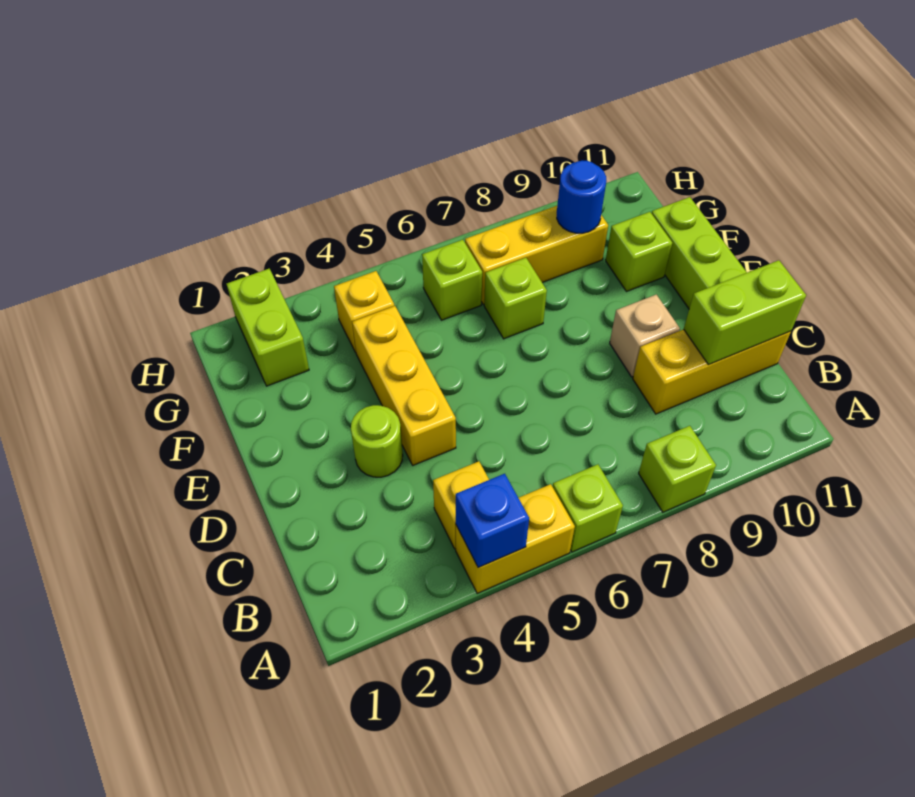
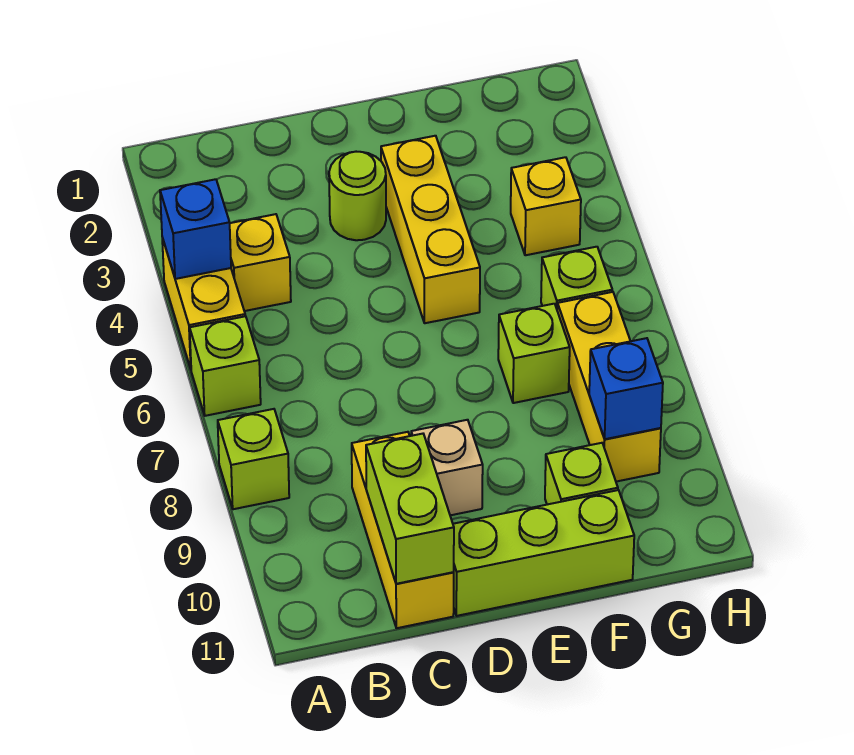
yellow brick D4:F4 level 1 -> yellow brick E3:E5 level 1
lime brick G2:H2 level 1 -> none
blue round brick G9 level 2 -> blue brick G9 level 2

